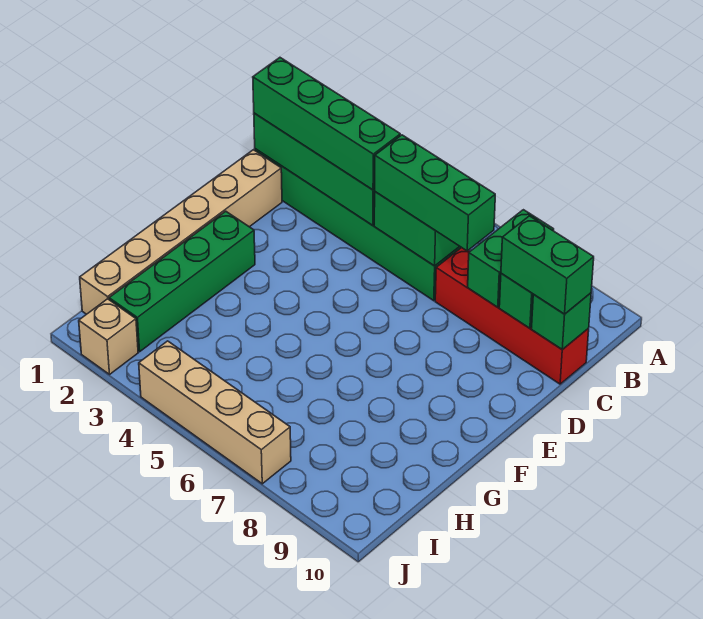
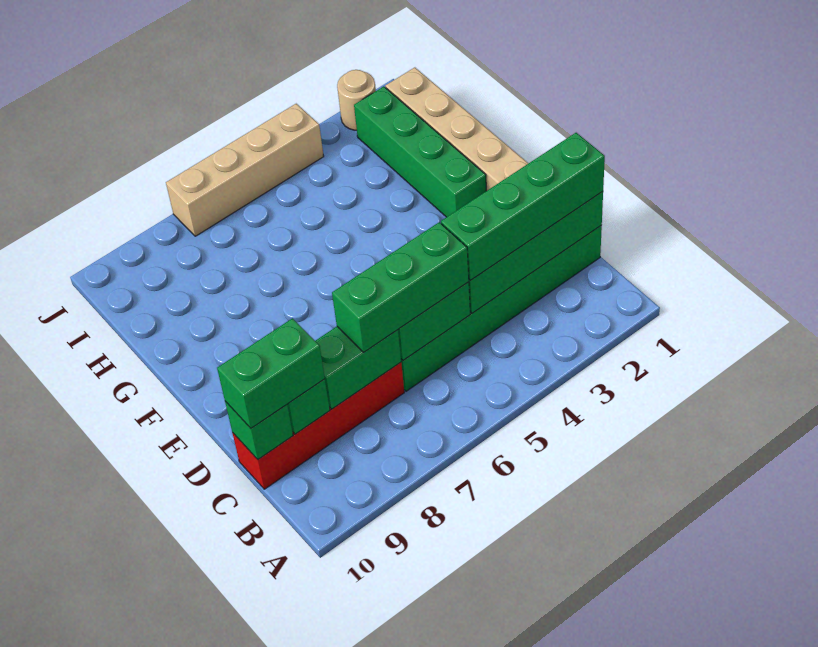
green brick B8:C8 level 2 -> green brick C7:C8 level 2
tan brick J2 level 1 -> tan round brick J2 level 1

